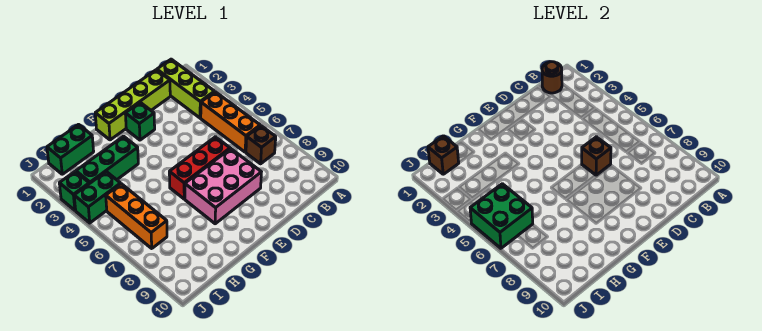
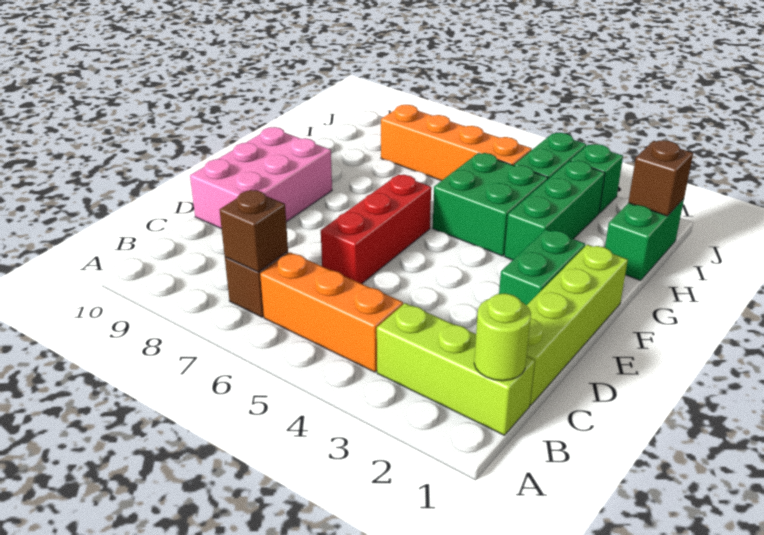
brown round brick B1 level 2 -> lime round brick B1 level 2
brown brick D6 level 2 -> brown brick B7 level 2
pink brick D7:F8 level 1 -> pink brick D9:F10 level 1
green brick E2 level 1 -> green brick E2:F2 level 1
orange brick I5:I7 level 1 -> orange brick I5:I8 level 1
green brick I5:J6 level 2 -> green brick G4:H5 level 1

